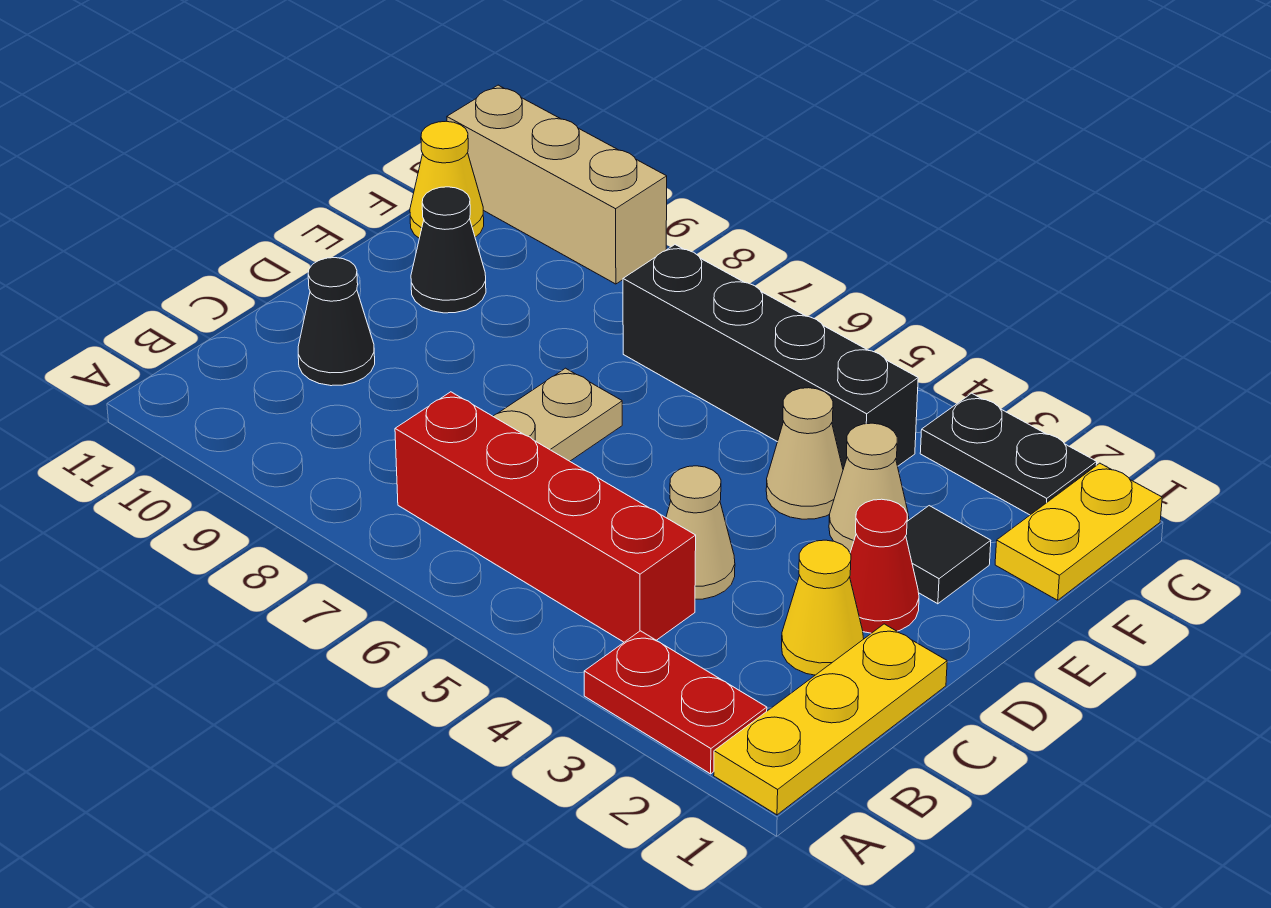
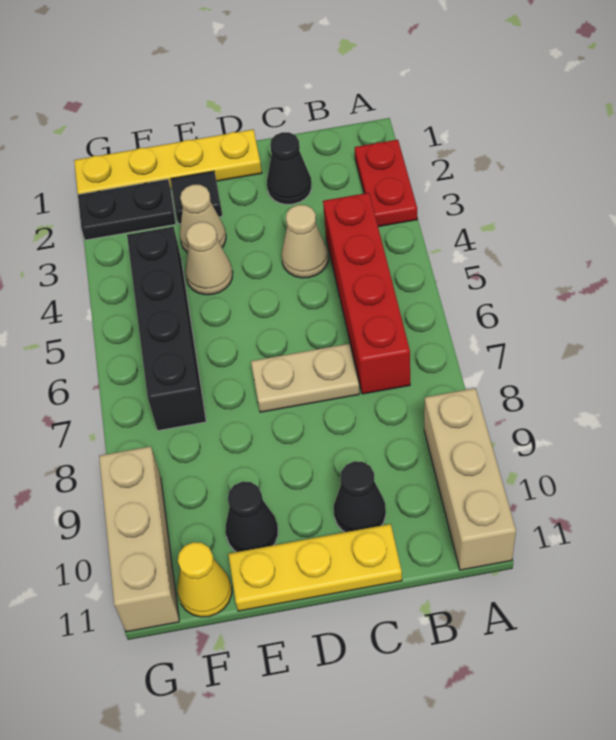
yellow plate A1:C1 level 1 -> yellow plate C11:E11 level 1
none -> tan brick A9:A11 level 1
yellow cone C2 level 1 -> black cone C2 level 1
red cone D2 level 1 -> none
yellow plate F1:G1 level 1 -> yellow plate D1:G1 level 1
black plate G2:G3 level 1 -> black plate F2:G2 level 1

